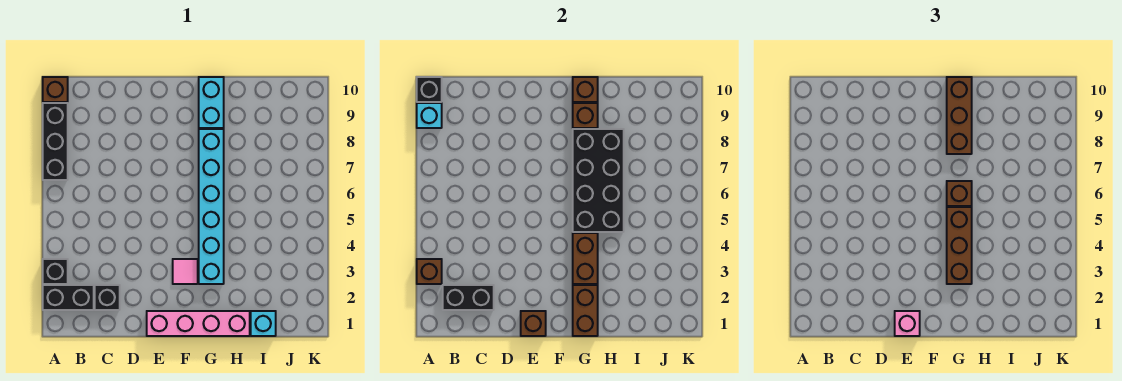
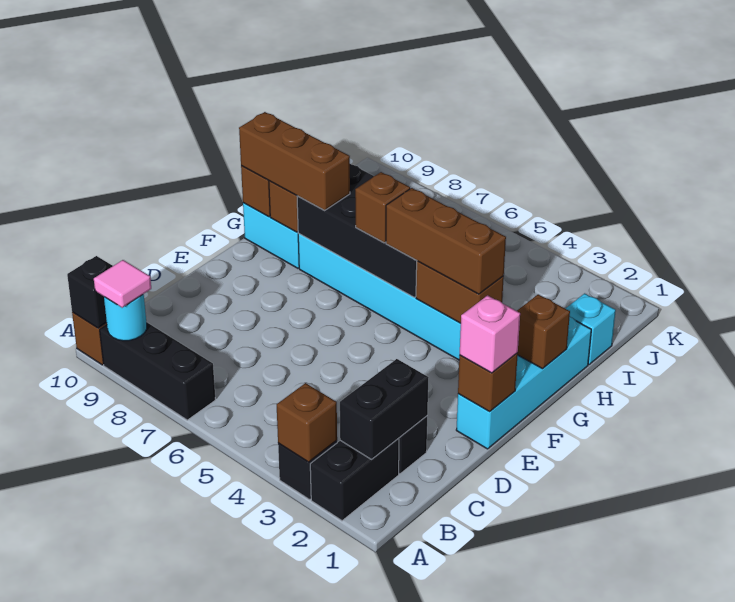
cyan brick A9 level 2 -> cyan round brick A9 level 2
pink brick E1:H1 level 1 -> cyan brick E1:H1 level 1
pink tile F3 level 1 -> pink tile A9 level 3
brown brick G1:G2 level 2 -> brown brick G1 level 2

